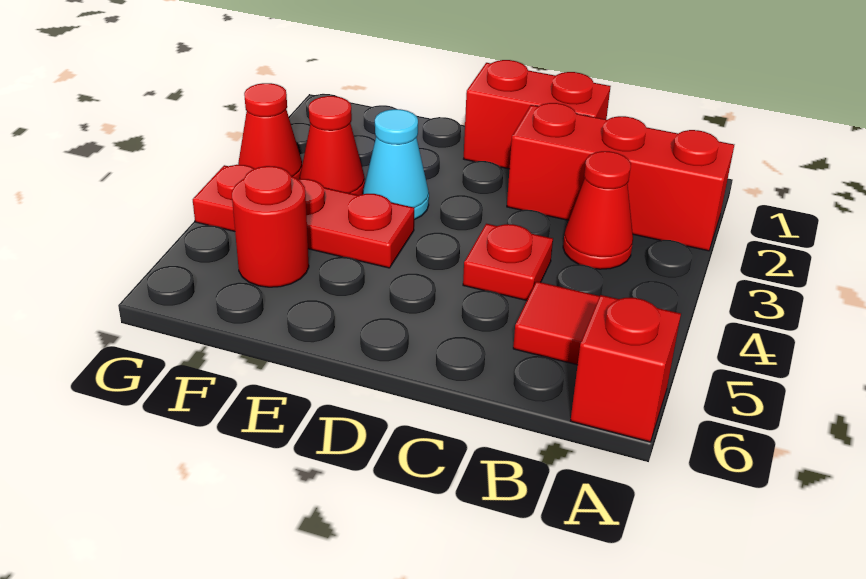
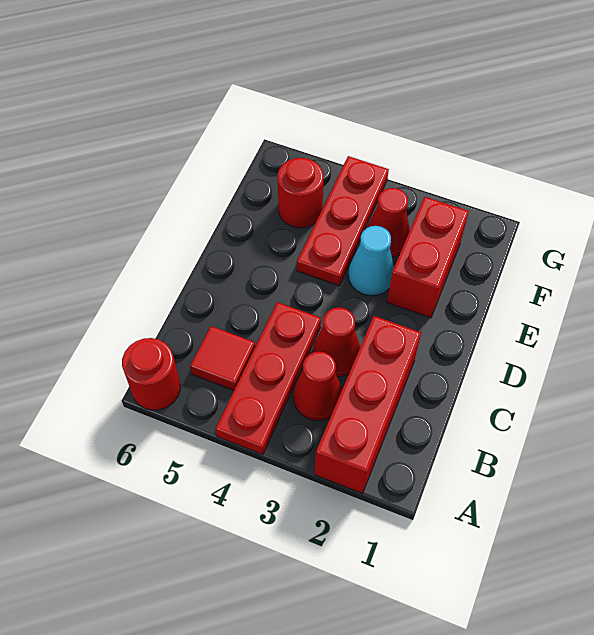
red brick A6 level 1 -> red round brick A6 level 1
red brick C1:D1 level 1 -> red brick E2:F2 level 1
red plate C4 level 1 -> red plate A4:C4 level 1
red cone G3 level 1 -> red cone C3 level 1

